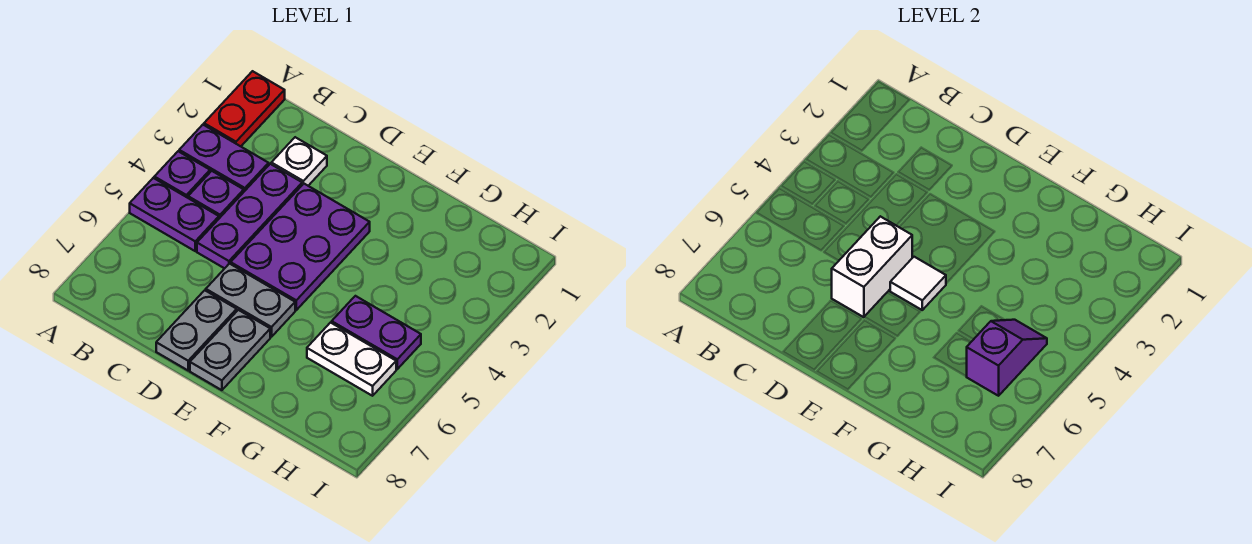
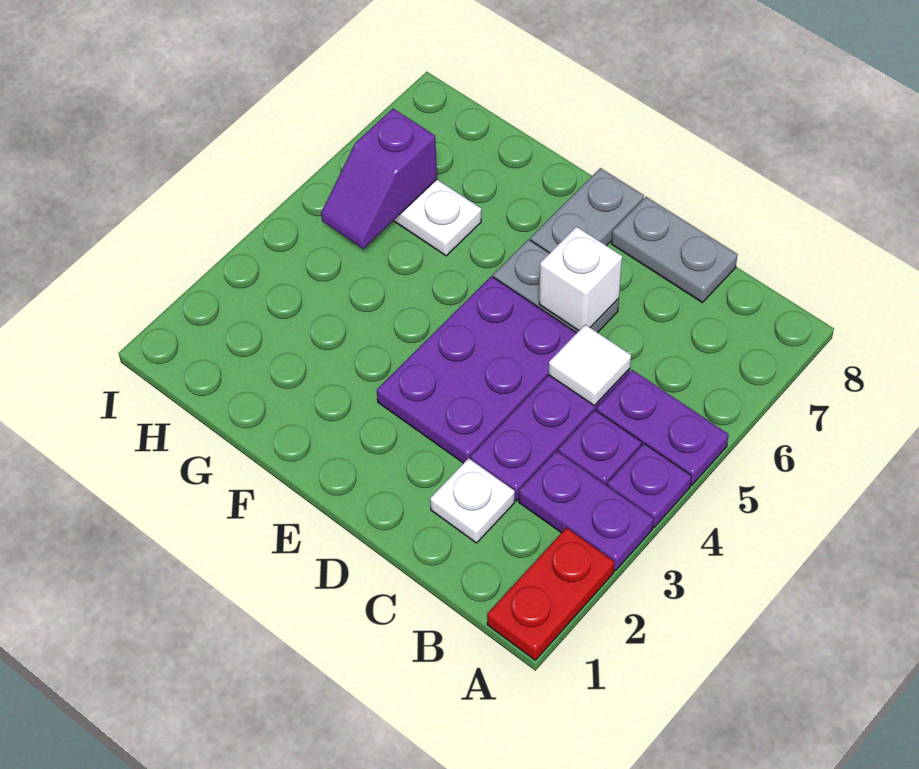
white brick D5:D6 level 2 -> white brick D6 level 2
grey plate D7:D8 level 1 -> grey plate C8:D8 level 1
white tile E5 level 2 -> white tile C5 level 2
purple plate G5:H5 level 1 -> none

